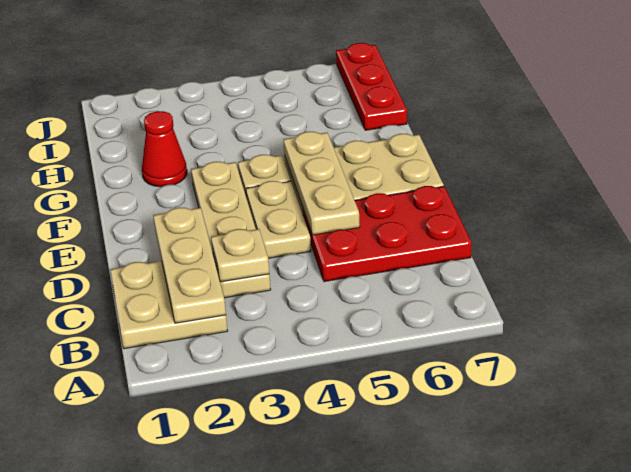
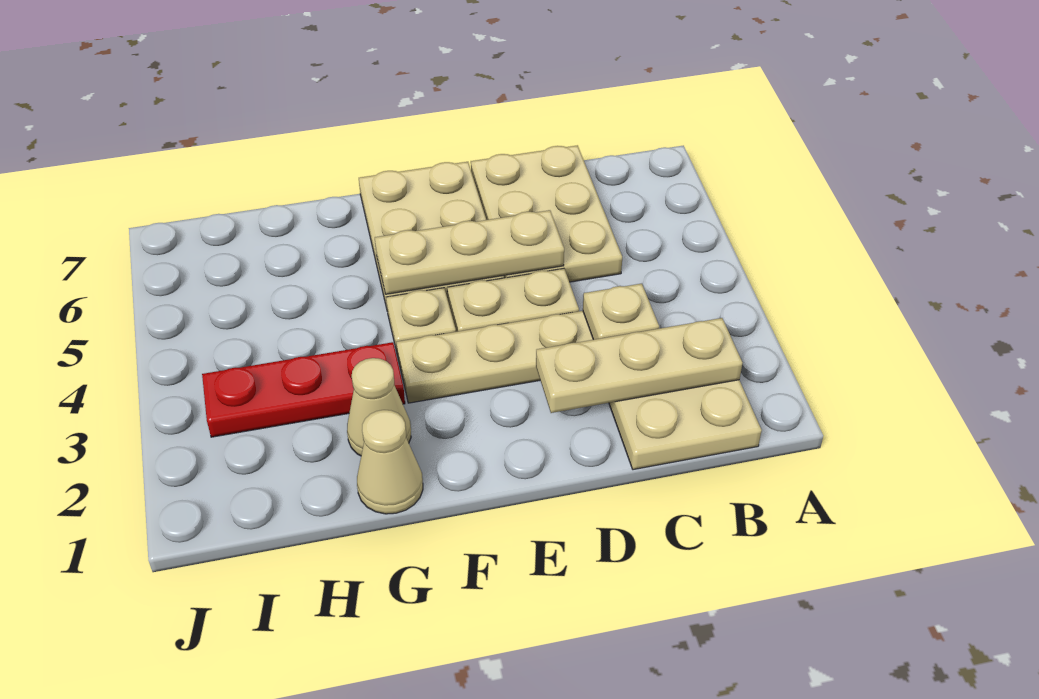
red plate C5:D7 level 1 -> tan plate C5:D7 level 1
none -> tan cone G1 level 1
red cone G2 level 1 -> tan cone G2 level 1
red plate H7:J7 level 1 -> red plate G3:I3 level 1

